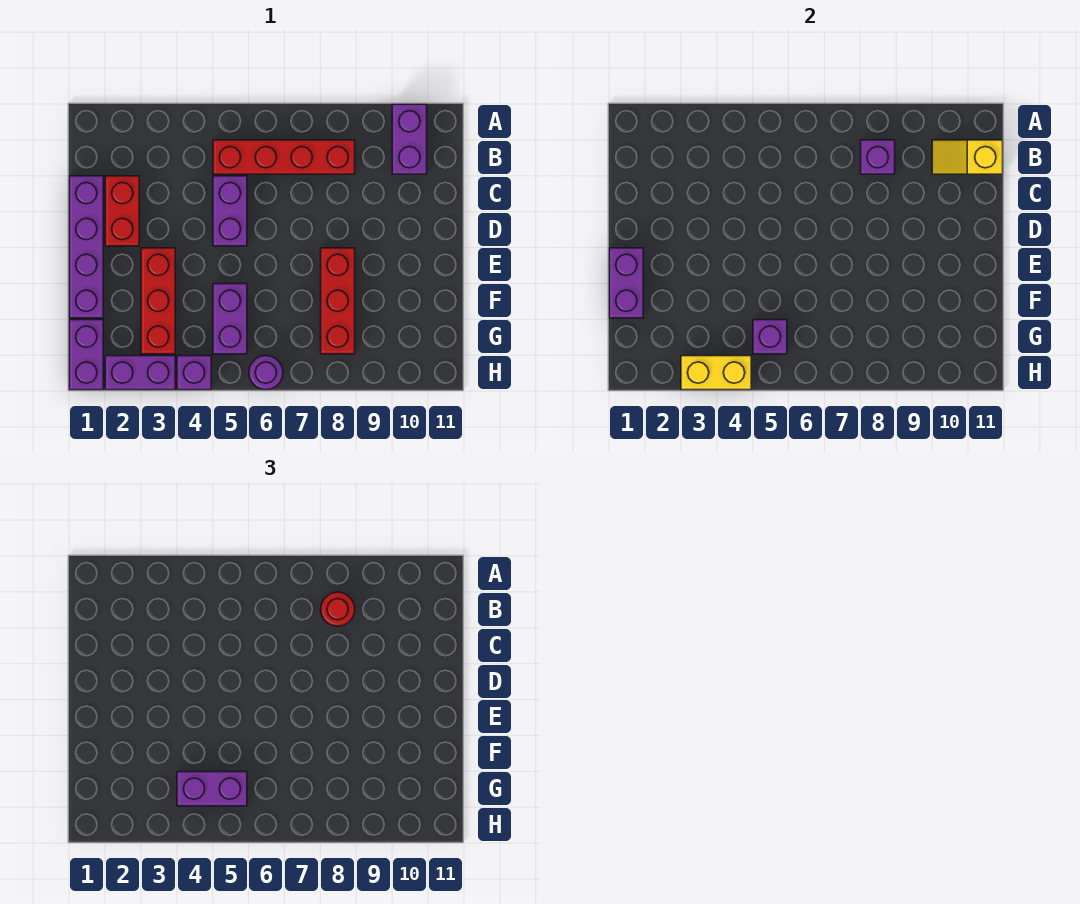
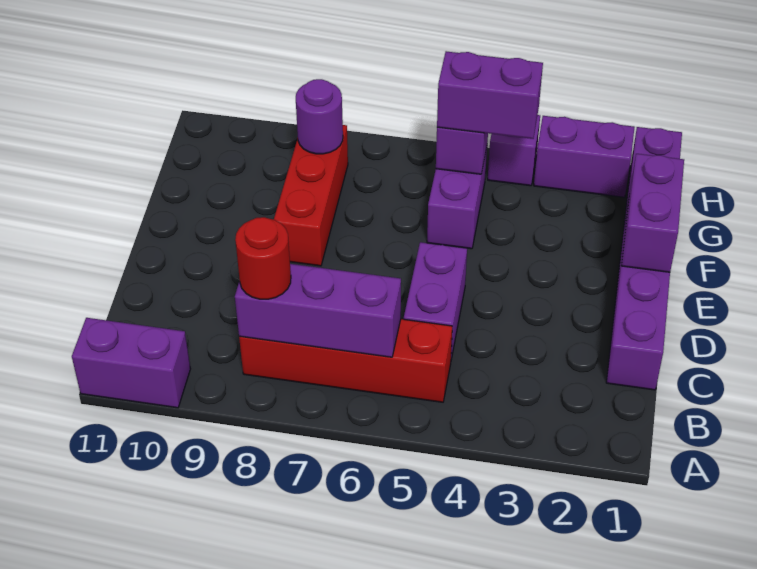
purple brick A10:B10 level 1 -> purple brick A10:A11 level 1
purple brick B8 level 2 -> purple brick B6:B8 level 2
yellow slope B10:B11 level 2 top 11 -> none
red brick C2:D2 level 1 -> none
red brick E3:G3 level 1 -> none
yellow brick H3:H4 level 2 -> none
purple round brick H6 level 1 -> purple round brick G8 level 2

